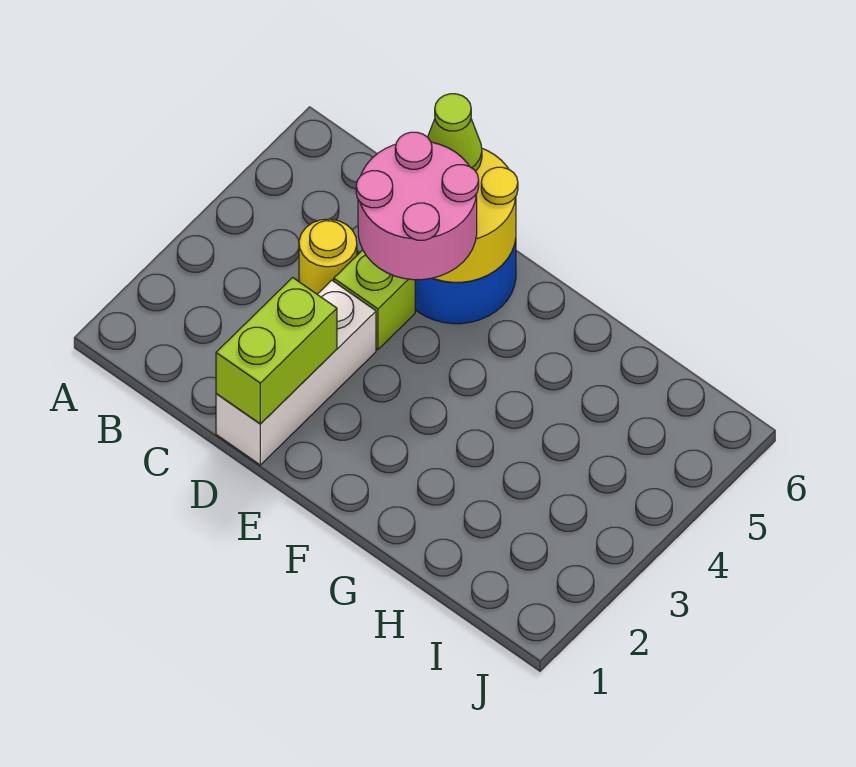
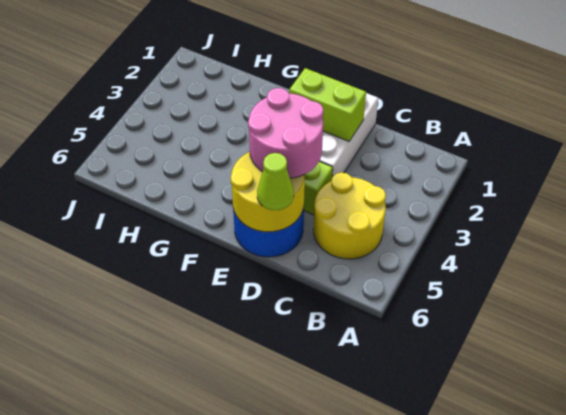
yellow round brick C4 level 1 -> yellow round brick B4:C5 level 1
lime brick D1:D2 level 2 -> lime brick D2:E2 level 2

